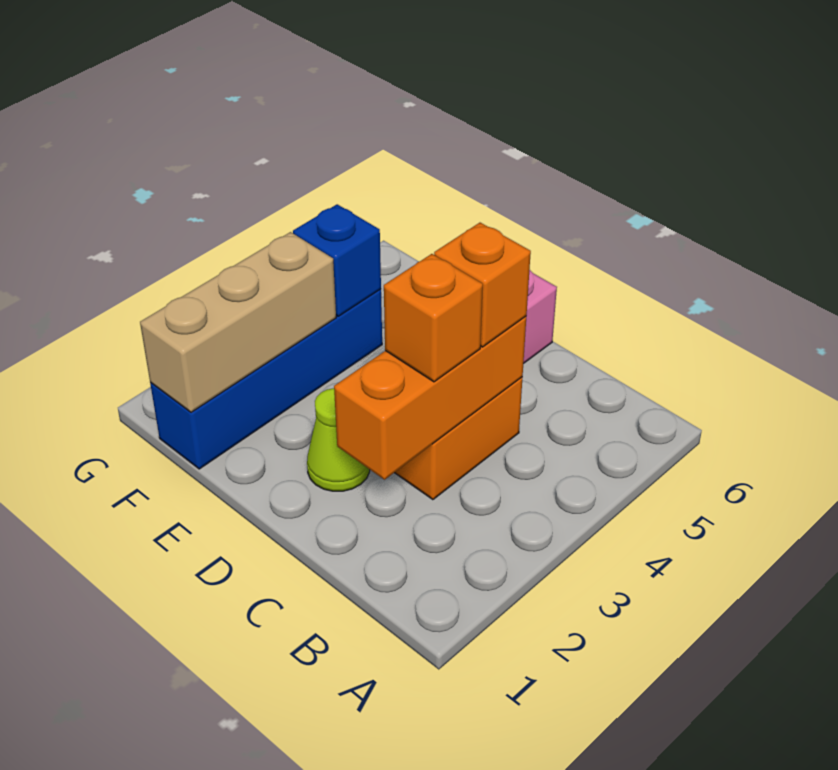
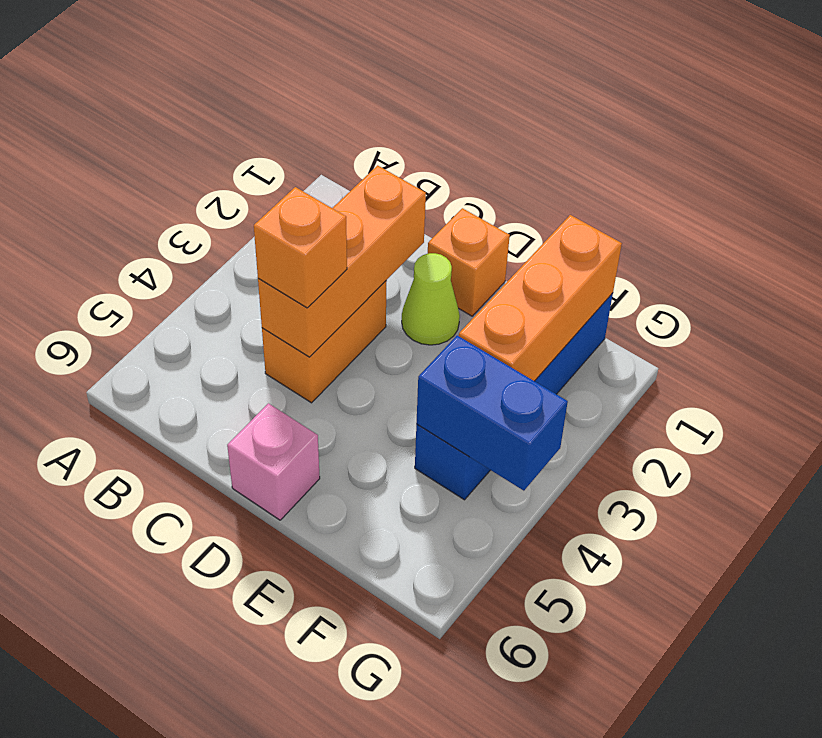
orange brick C3 level 3 -> orange brick D1 level 1
tan brick F1:F3 level 2 -> orange brick F1:F3 level 2
blue brick F4 level 2 -> blue brick F4:G4 level 2

